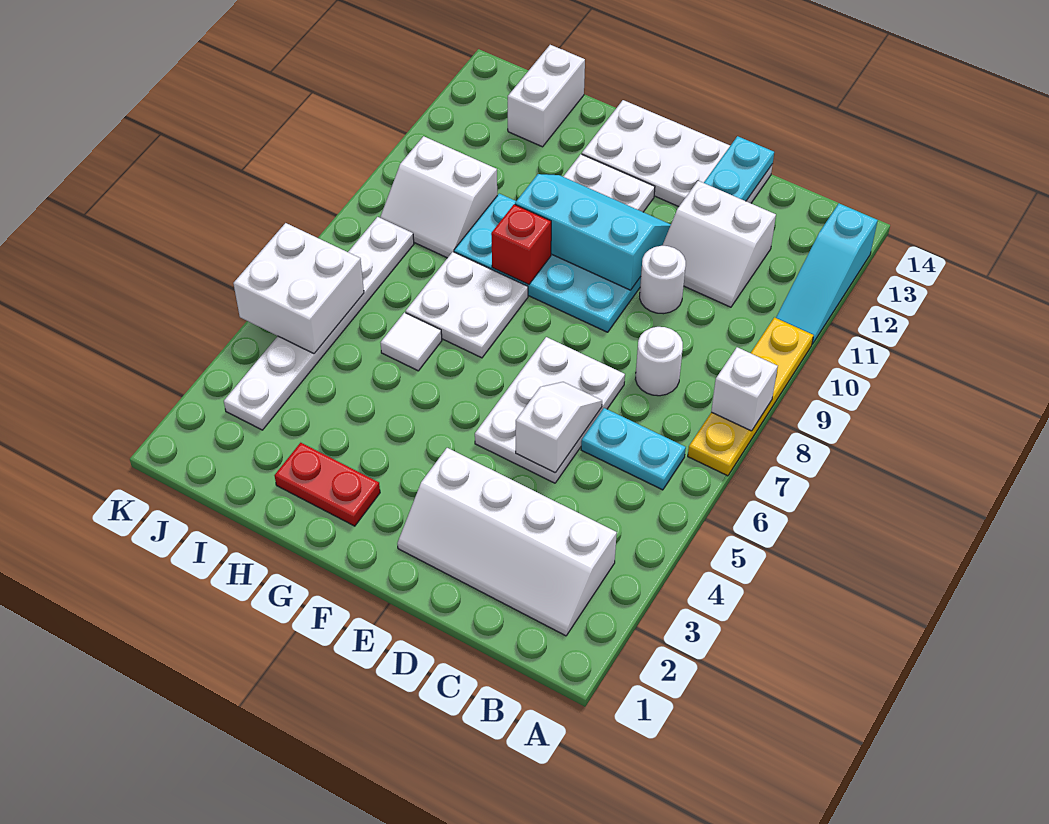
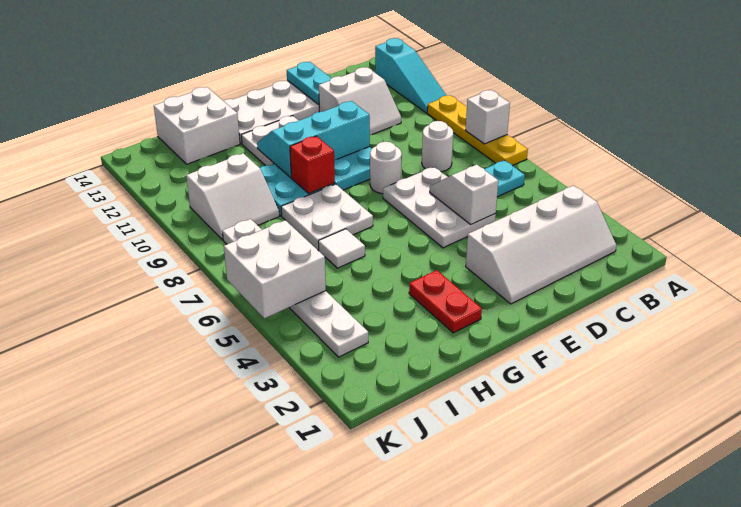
white round brick D10 level 1 -> white round brick E8 level 1
red plate G2:H2 level 1 -> red plate G2:G3 level 1
white brick I13:I14 level 1 -> white brick H13:I14 level 1

